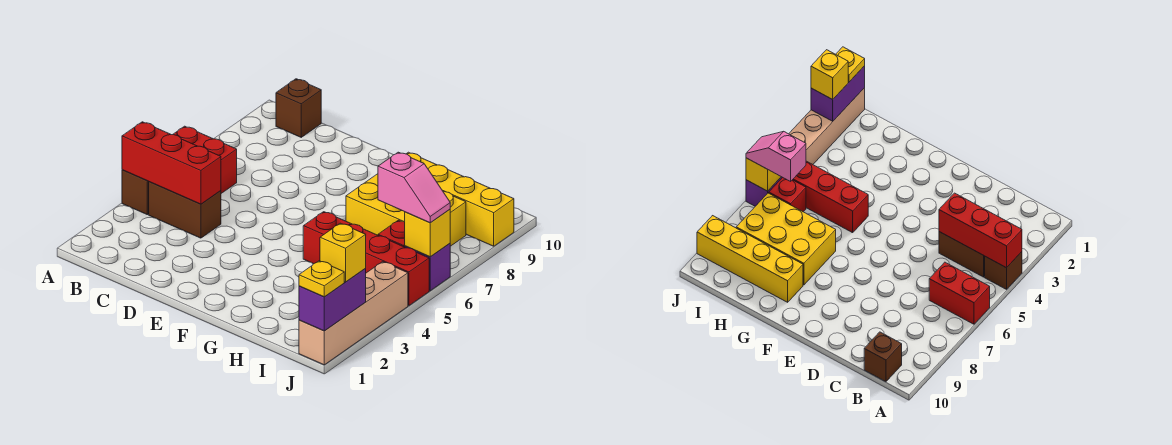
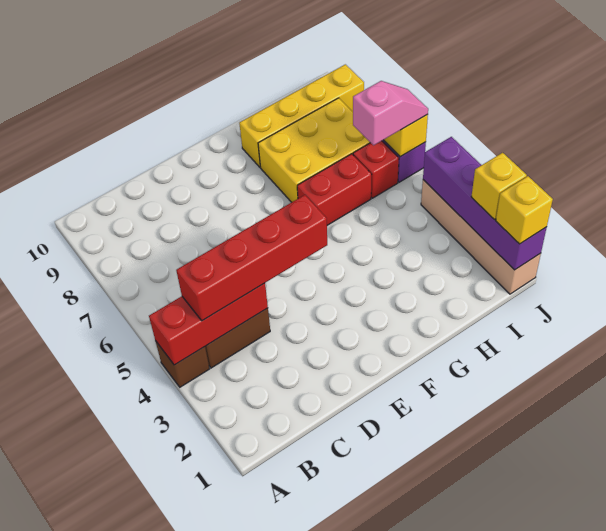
red brick A6:B6 level 1 -> red brick G6:H6 level 1
brown brick B10 level 1 -> none
red brick G5:J5 level 1 -> red brick B4:E4 level 3
purple brick J1:J2 level 2 -> purple brick J1:J4 level 2
yellow plate J1 level 3 -> yellow brick J1 level 3

